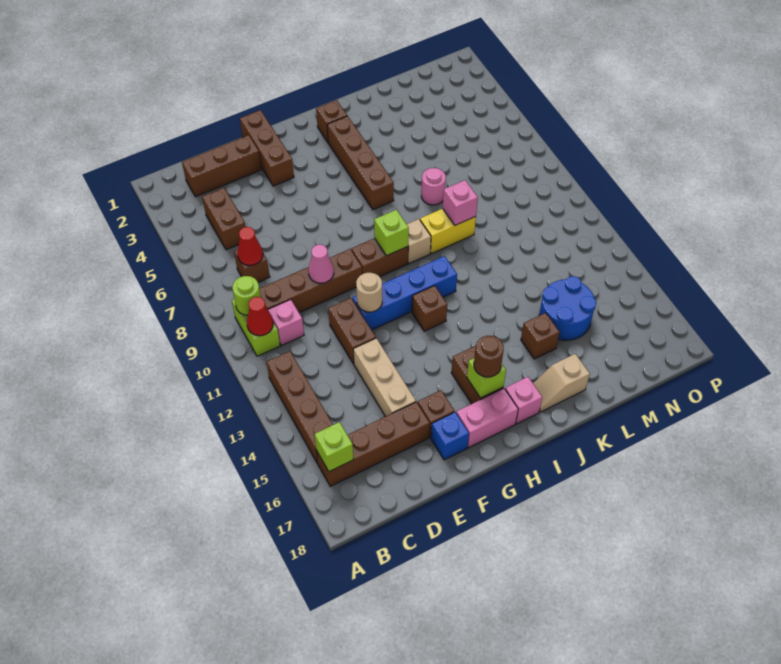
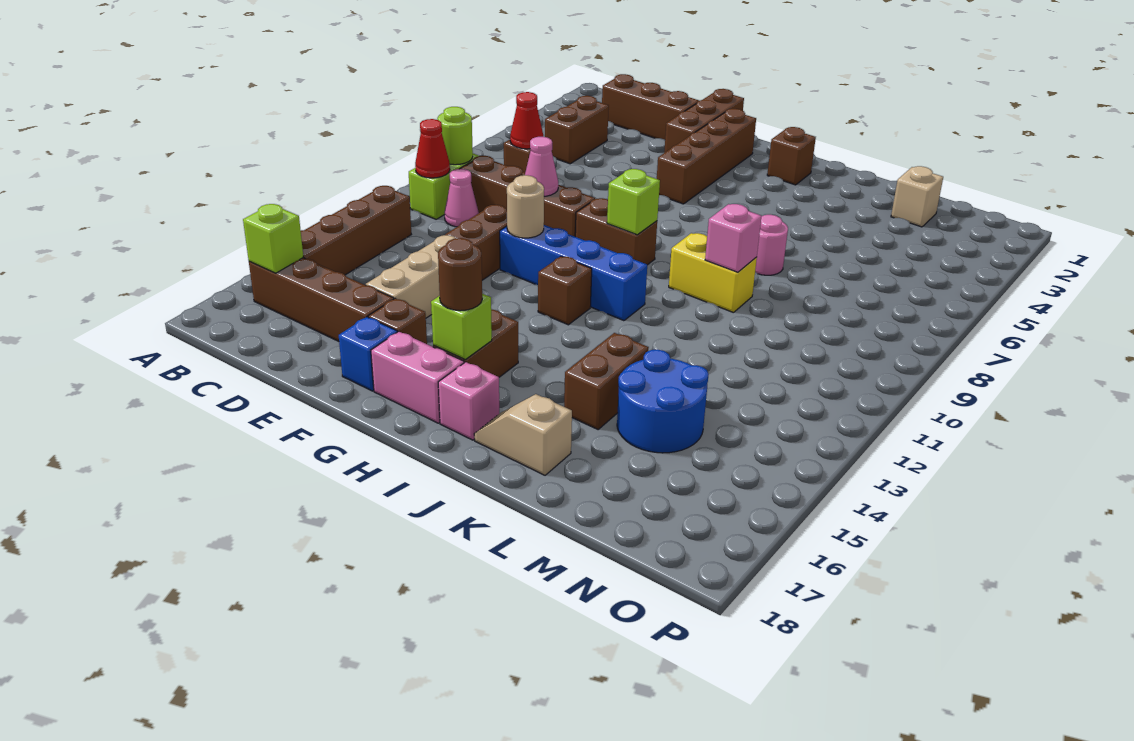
pink brick C10 level 1 -> pink cone C10 level 1
brown brick I3:I6 level 1 -> brown brick G2:G5 level 1
tan brick I9 level 1 -> tan brick M2 level 1
brown brick K15 level 1 -> brown brick K14:K15 level 1

